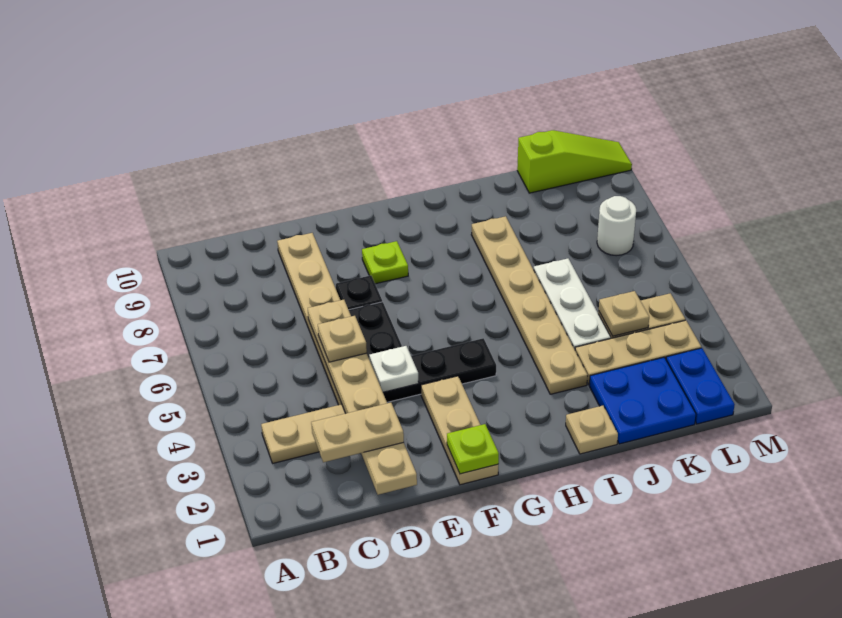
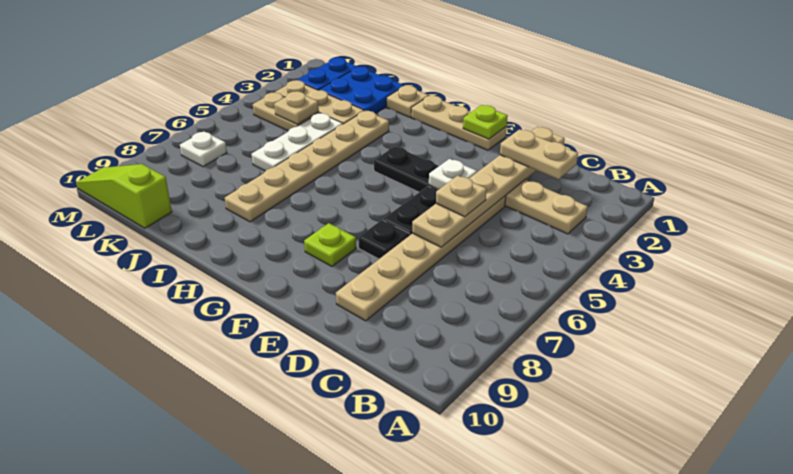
tan plate F1:F3 level 1 -> tan plate F1:H1 level 1
white round brick L7 level 1 -> white plate L7 level 1

